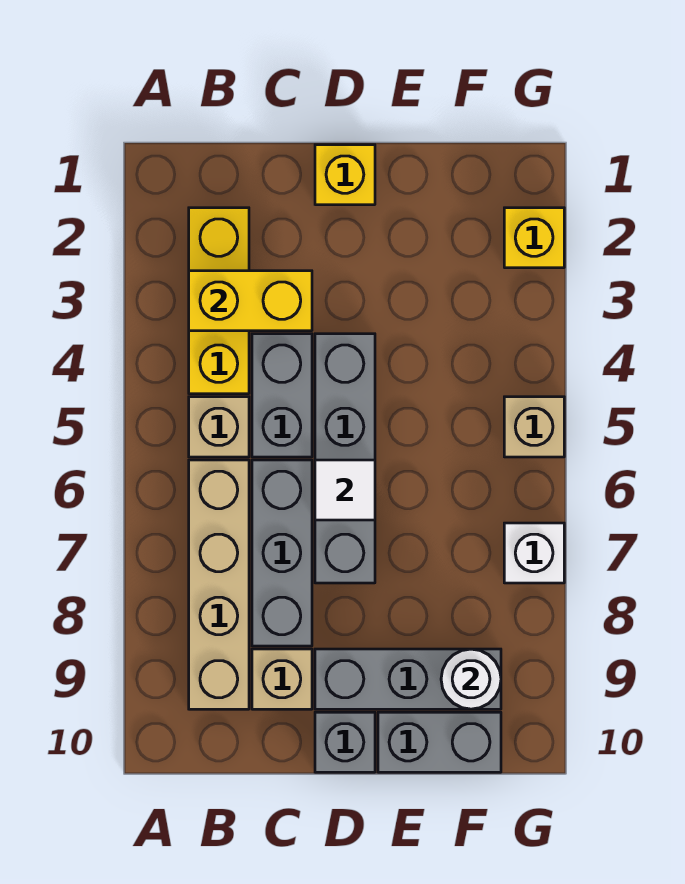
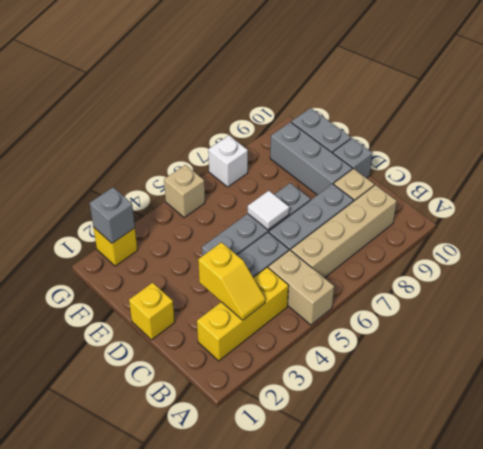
yellow brick B3:C3 level 2 -> yellow slope B3:C3 level 2 top C
tan brick B5 level 1 -> tan brick A5:B5 level 1
white round brick F9 level 2 -> none
none -> grey brick G2 level 2

